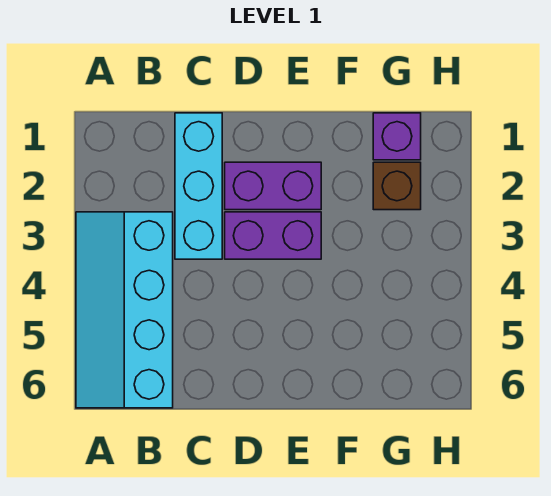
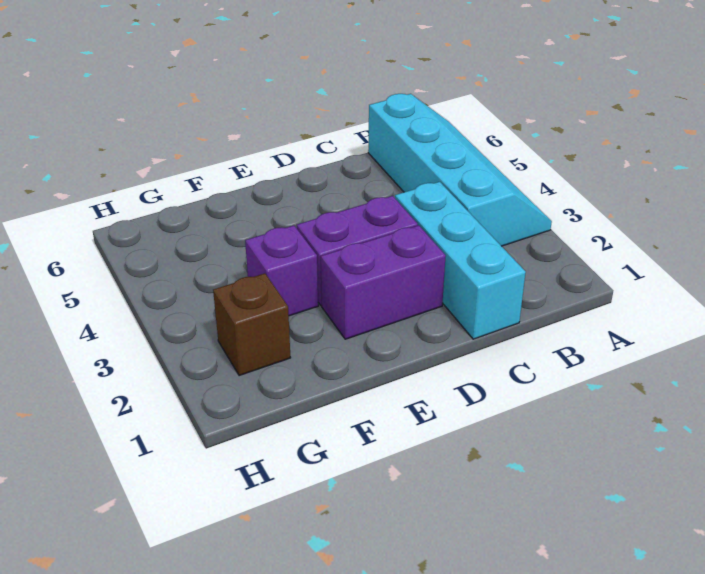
purple brick G1 level 1 -> purple brick F3 level 1

